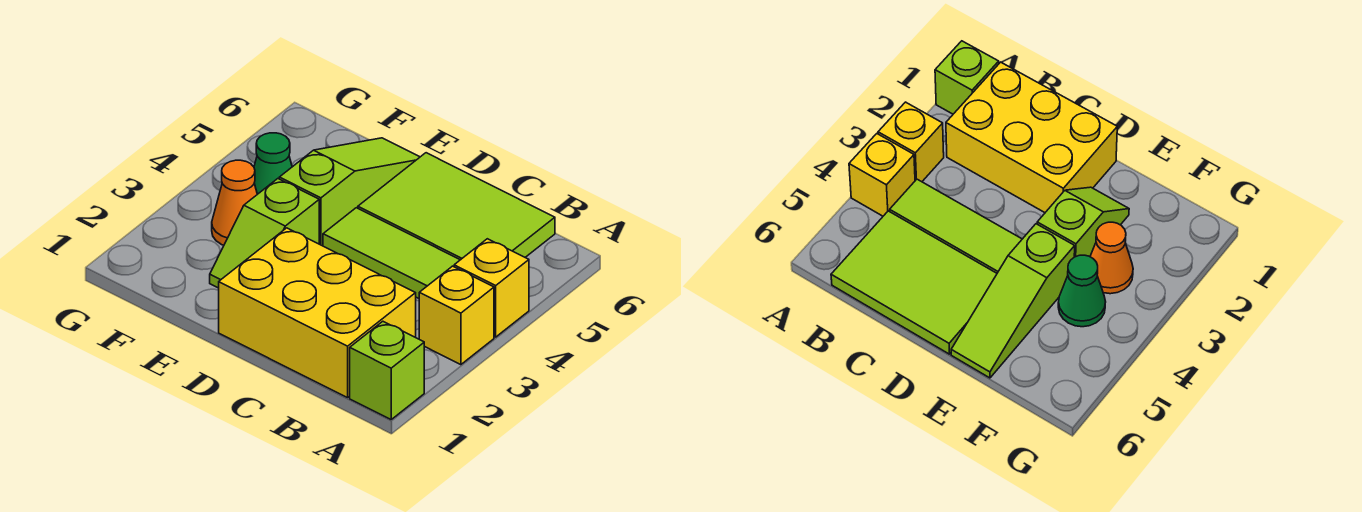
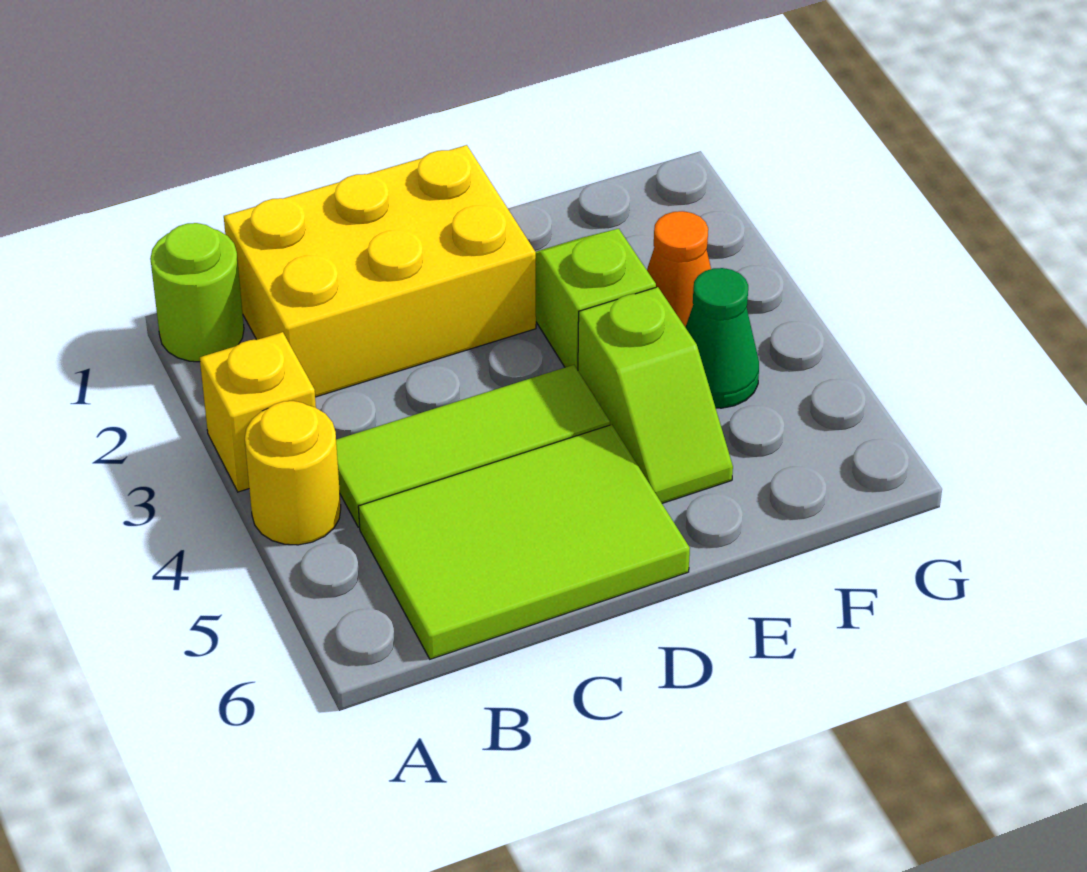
lime brick A1 level 1 -> lime round brick A1 level 1
yellow brick A4 level 1 -> yellow round brick A4 level 1
lime slope E4:E6 level 1 top 4 -> lime slope E4:E5 level 1 top 4

